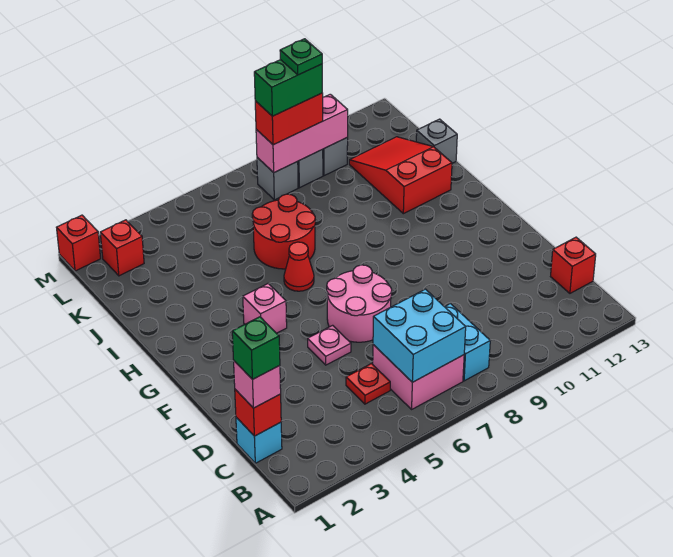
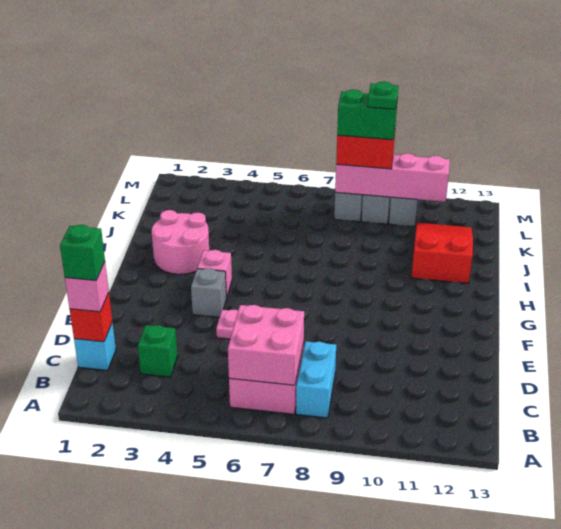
cyan brick B6:C7 level 2 -> pink brick B6:C7 level 2
none -> green brick C3 level 1
red plate C5 level 1 -> none
red brick C13 level 1 -> none
pink round brick E6:F7 level 1 -> pink round brick H2:I3 level 1
red cone H6 level 1 -> none
red round brick I6:J7 level 1 -> none
grey brick J13 level 1 -> grey brick F4 level 1
red brick L2 level 1 -> none
pink brick L8:L10 level 2 -> pink brick L8:L11 level 2
red brick M1 level 1 -> none

